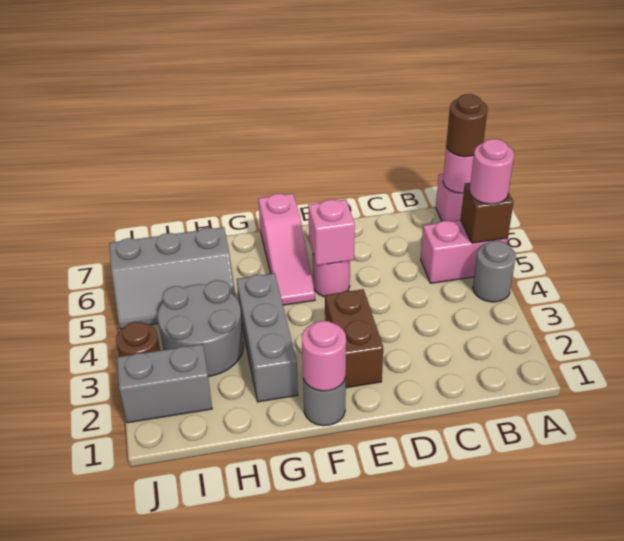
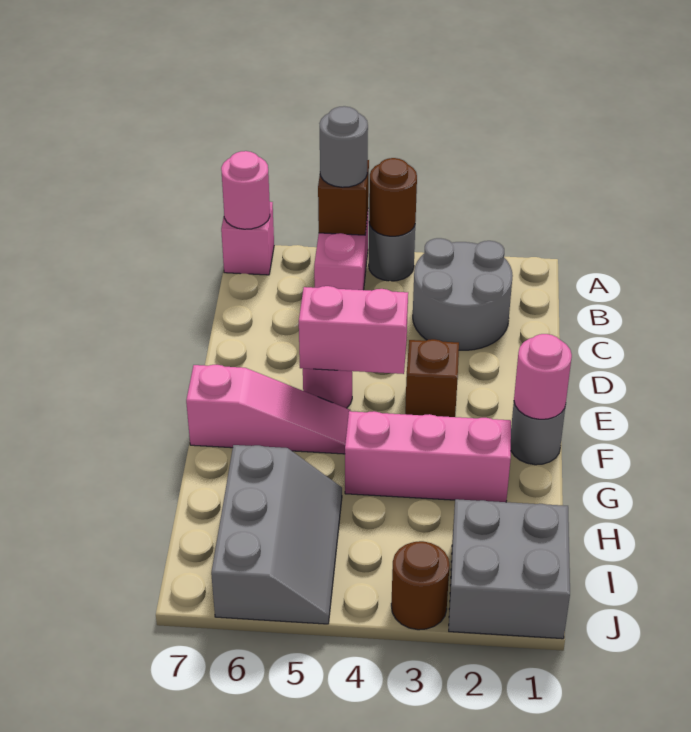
pink round brick A5 level 3 -> grey round brick A5 level 3
brown round brick A7 level 3 -> brown round brick A4 level 2
brown brick E2:E3 level 1 -> brown brick E3 level 1
pink brick E5 level 2 -> pink brick E4:E5 level 2
grey brick G2:G4 level 1 -> pink brick G2:G4 level 1
grey round brick H3:I4 level 1 -> grey round brick B2:C3 level 1
grey brick I2:J2 level 1 -> grey brick I1:J2 level 1

